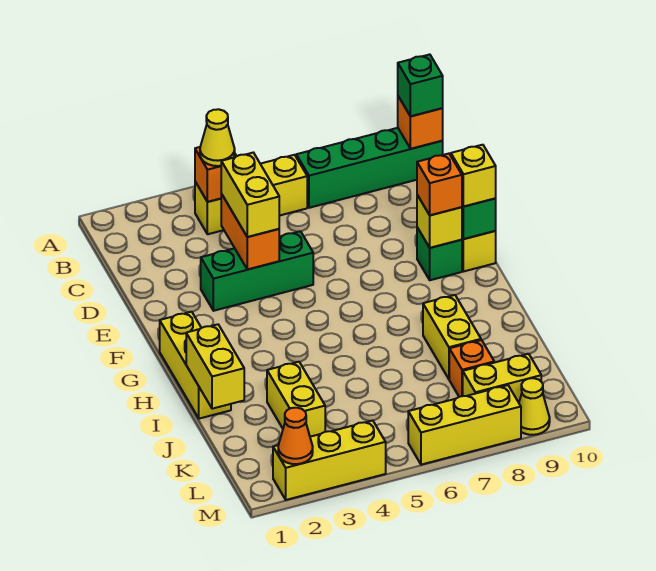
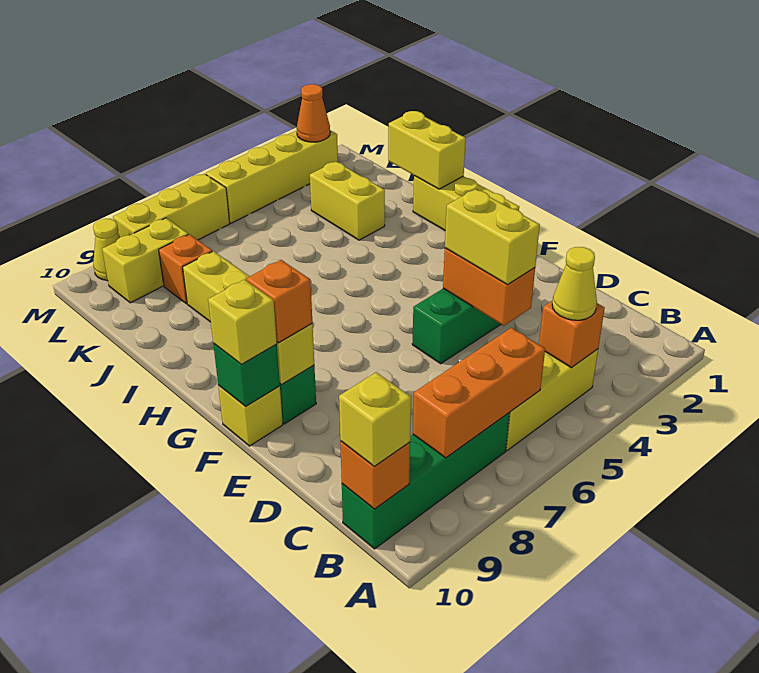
none -> orange brick B6:B8 level 2
green brick B10 level 3 -> yellow brick B10 level 3
yellow brick M2:M4 level 1 -> yellow brick M2:M5 level 1

